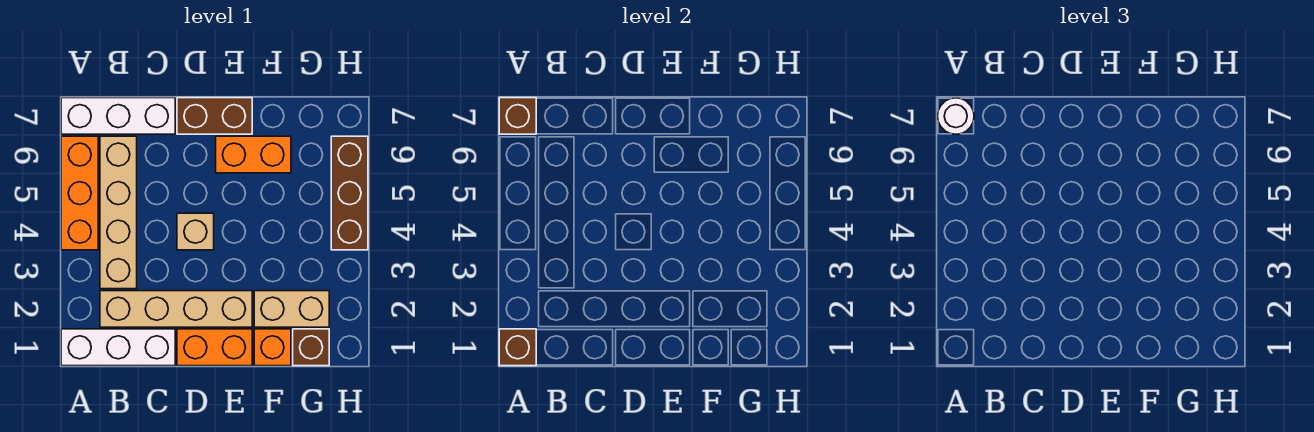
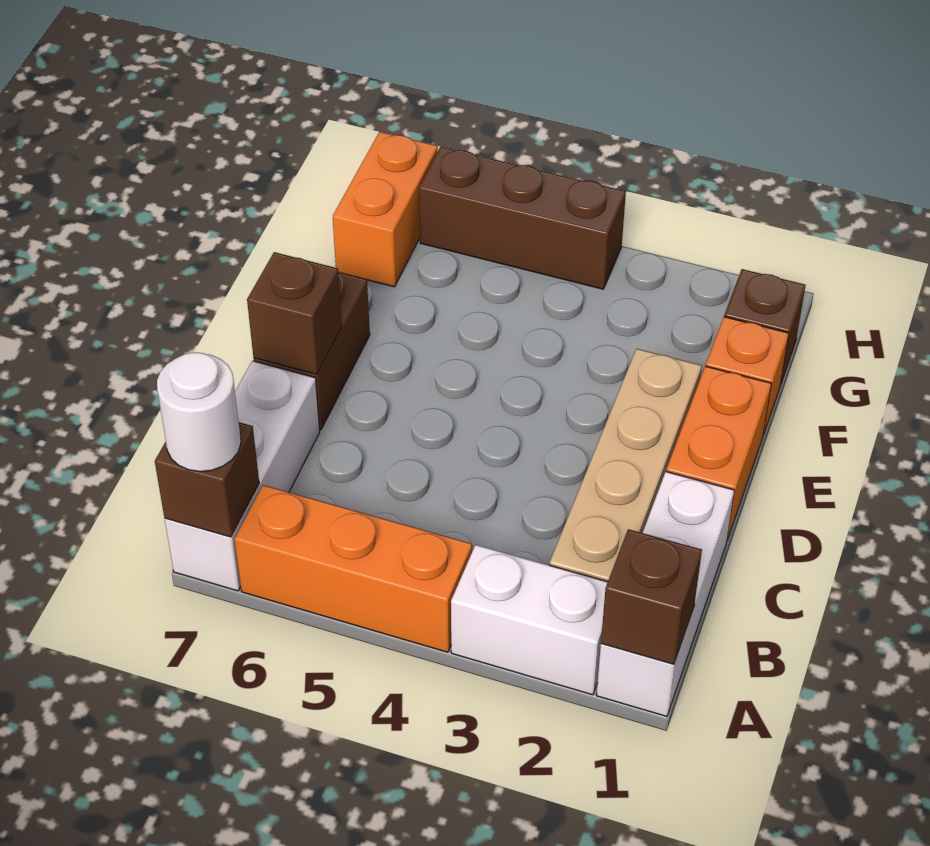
none -> white brick A2:A3 level 1
tan brick B3:B6 level 1 -> none
tan brick D4 level 1 -> none
none -> brown brick D7 level 2
orange brick E6:F6 level 1 -> orange brick G7:H7 level 1
tan brick F2:G2 level 1 -> none

